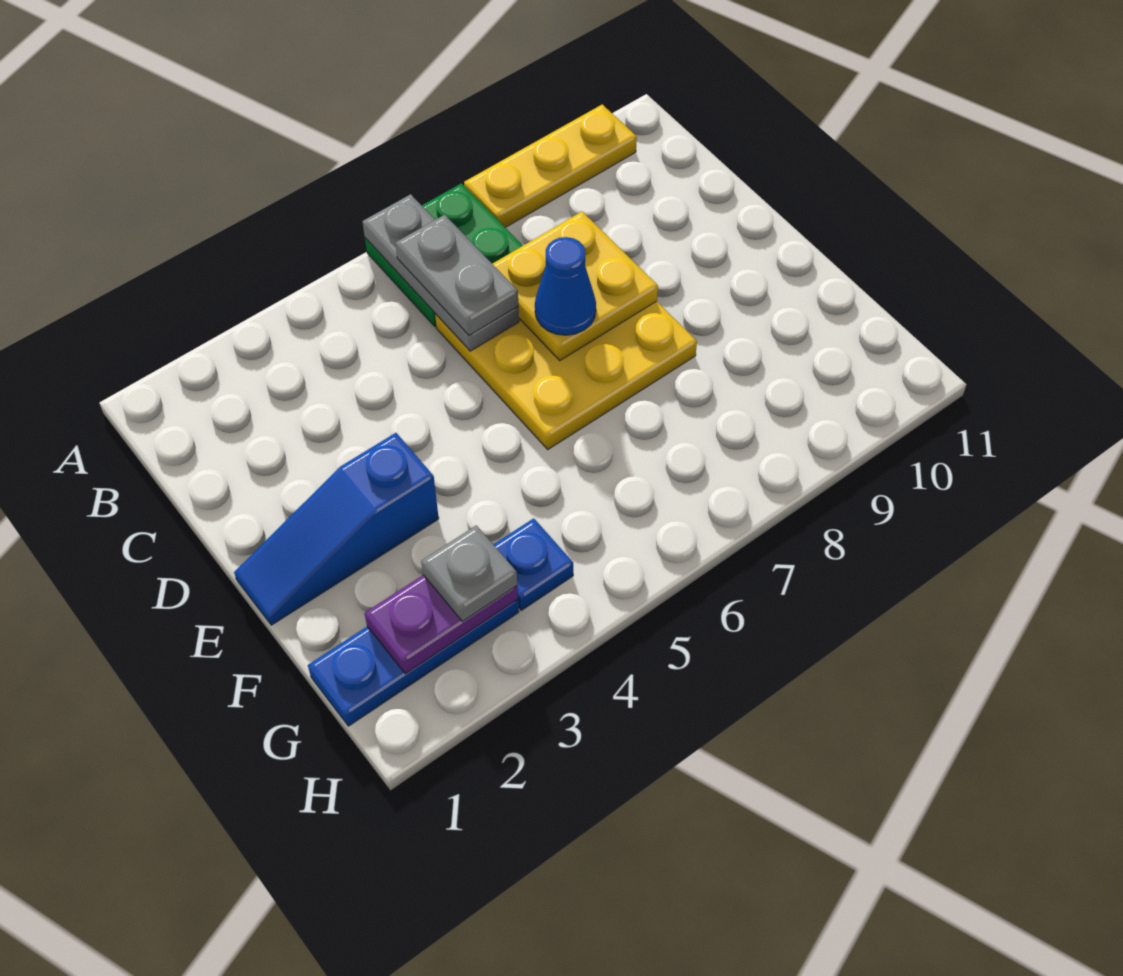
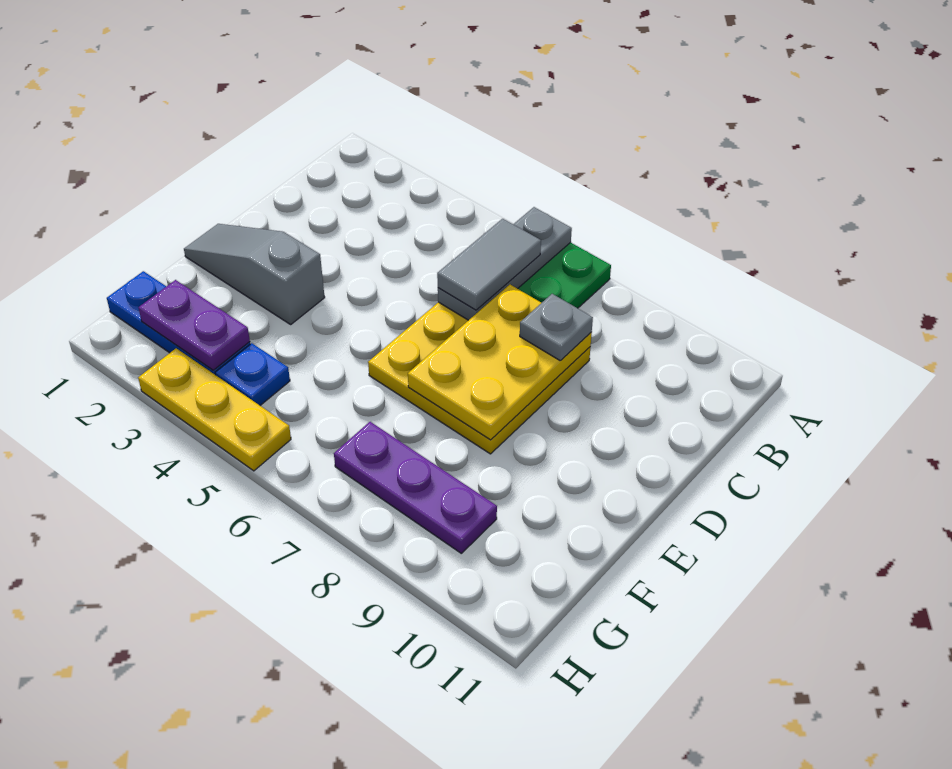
yellow plate A8:A10 level 1 -> yellow plate H3:H5 level 1
grey plate B6:C6 level 3 -> grey tile B6:C6 level 3
yellow plate C7:D8 level 2 -> yellow plate C7:E8 level 2
blue cone D7 level 3 -> none
blue slope E1:E3 level 1 top 3 -> grey slope E1:E3 level 1 top 3
grey plate G3 level 3 -> grey plate C8 level 3
none -> purple plate G7:G9 level 1

